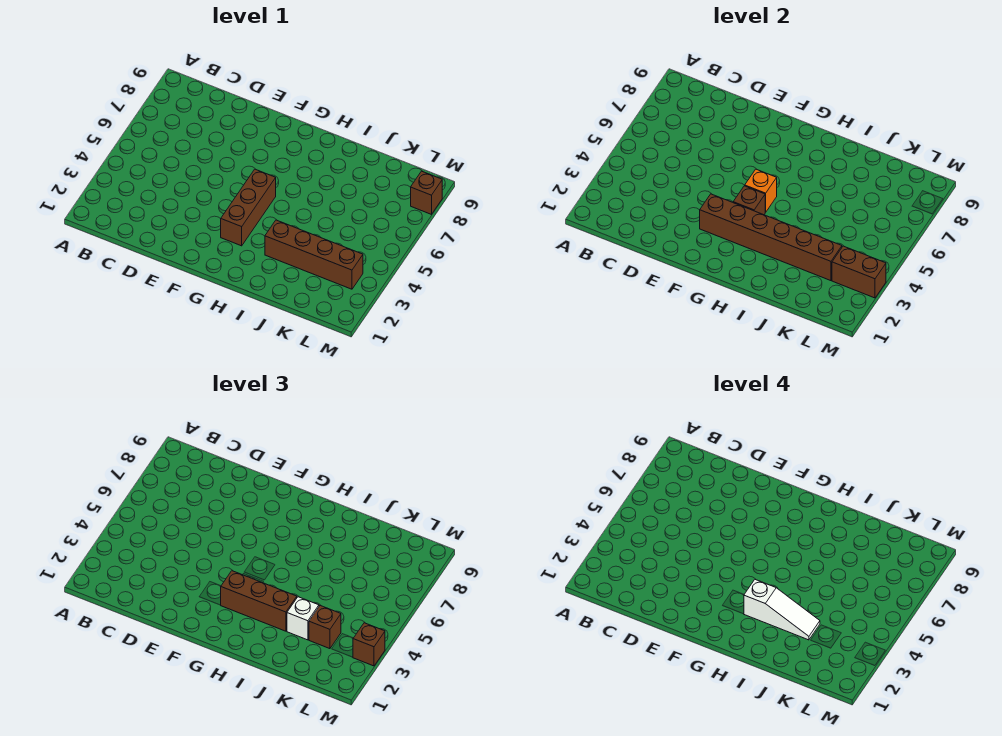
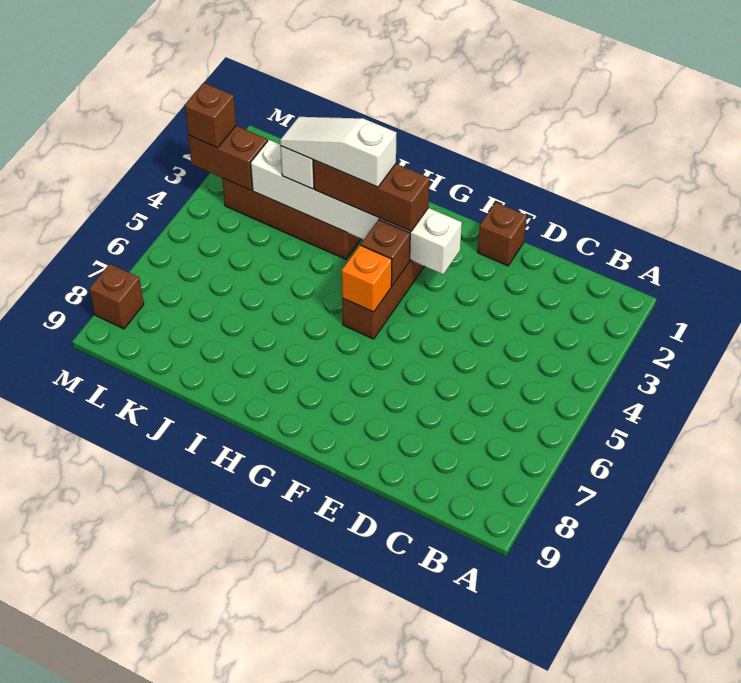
brown brick F3:K3 level 2 -> white brick F3:K3 level 2
brown brick K3 level 3 -> brown brick E1 level 1

